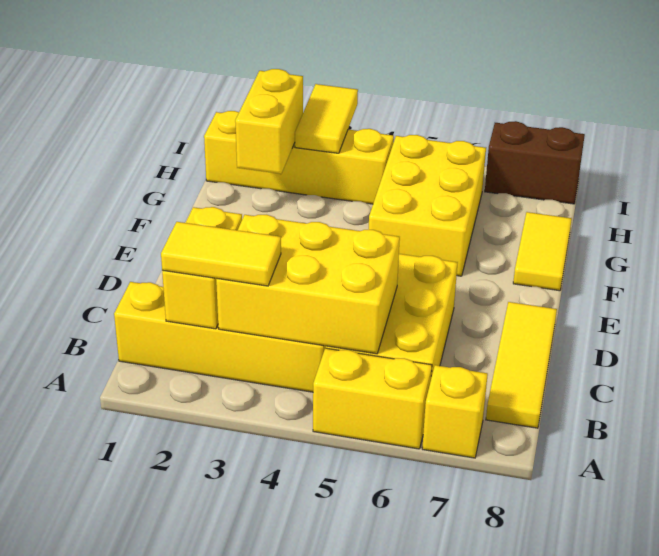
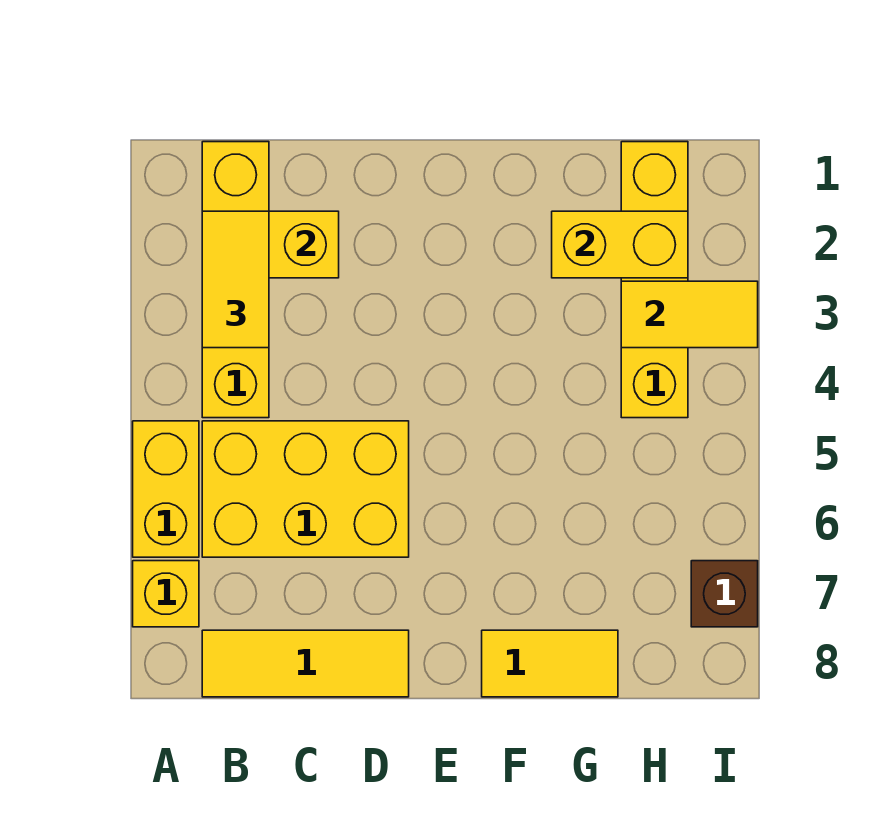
yellow brick B3:C5 level 2 -> none
yellow brick F5:H6 level 1 -> none
brown brick I7:I8 level 1 -> brown brick I7 level 1

